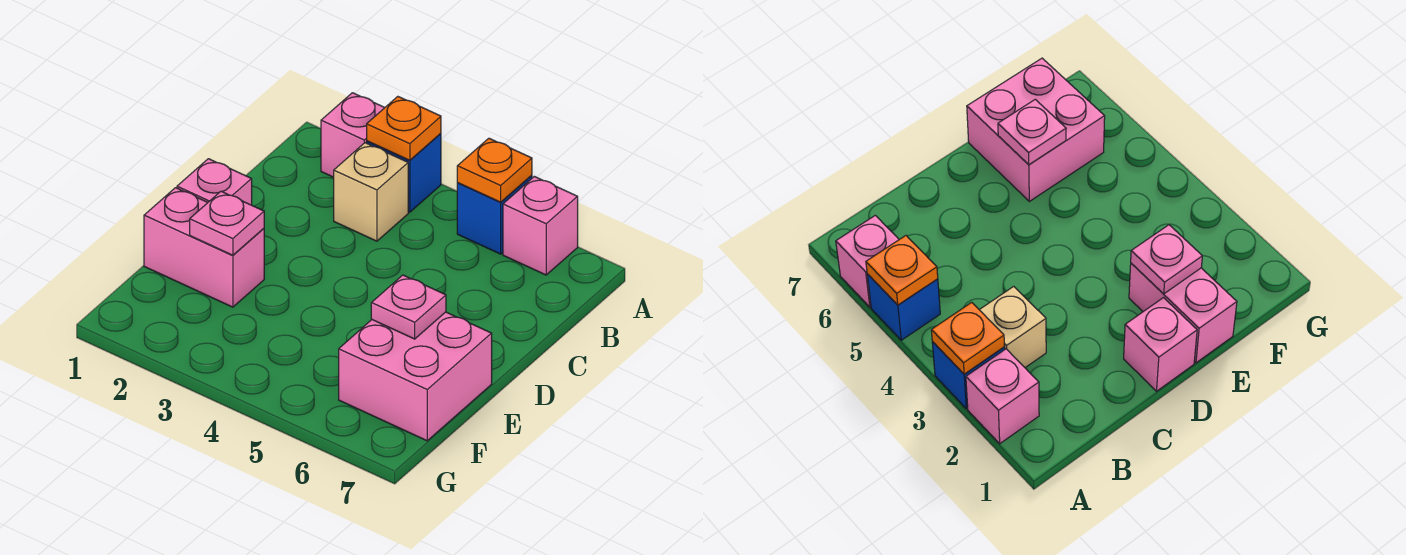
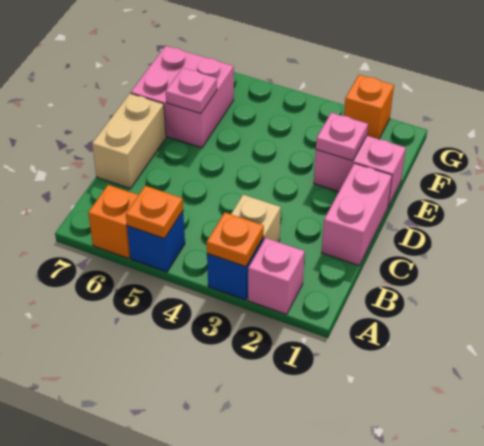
pink brick A6 level 1 -> orange brick A6 level 1
none -> tan brick C7:D7 level 1
pink brick D1 level 1 -> pink brick C1:D1 level 1
none -> orange brick G2 level 1

